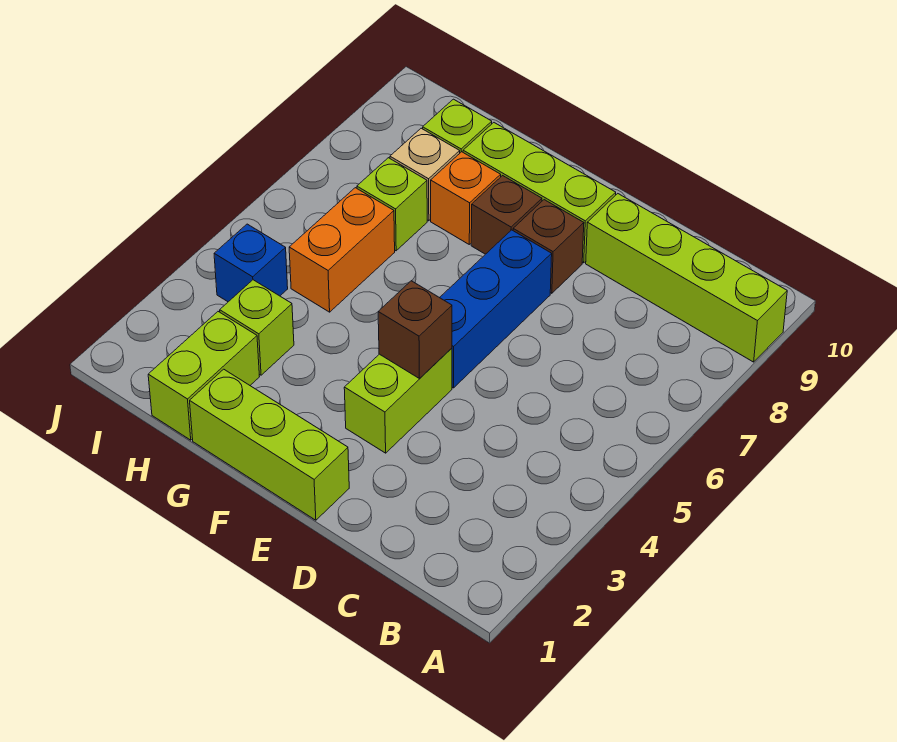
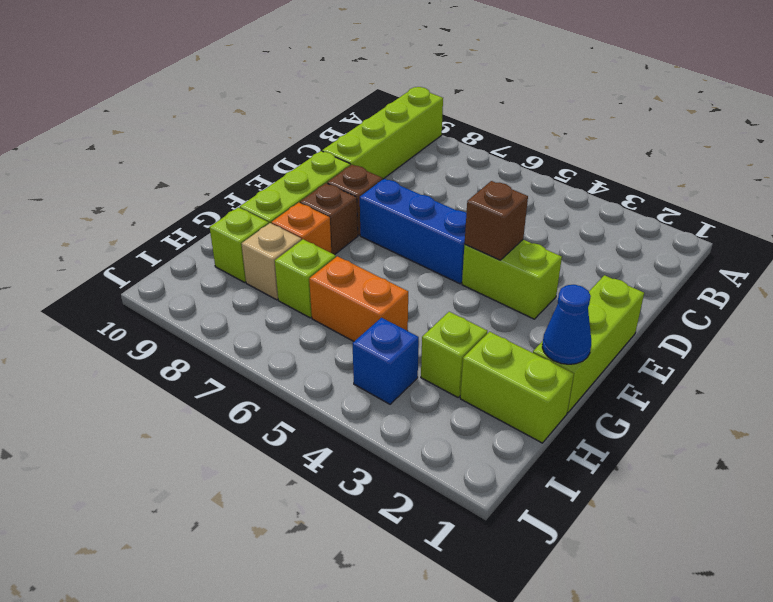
none -> blue cone G1 level 2

